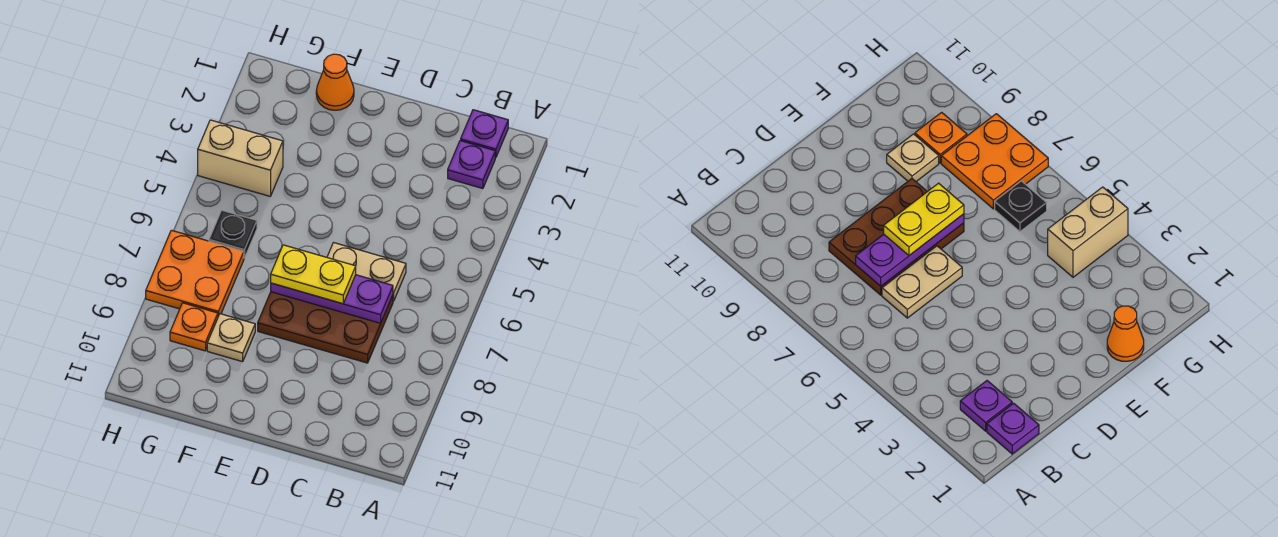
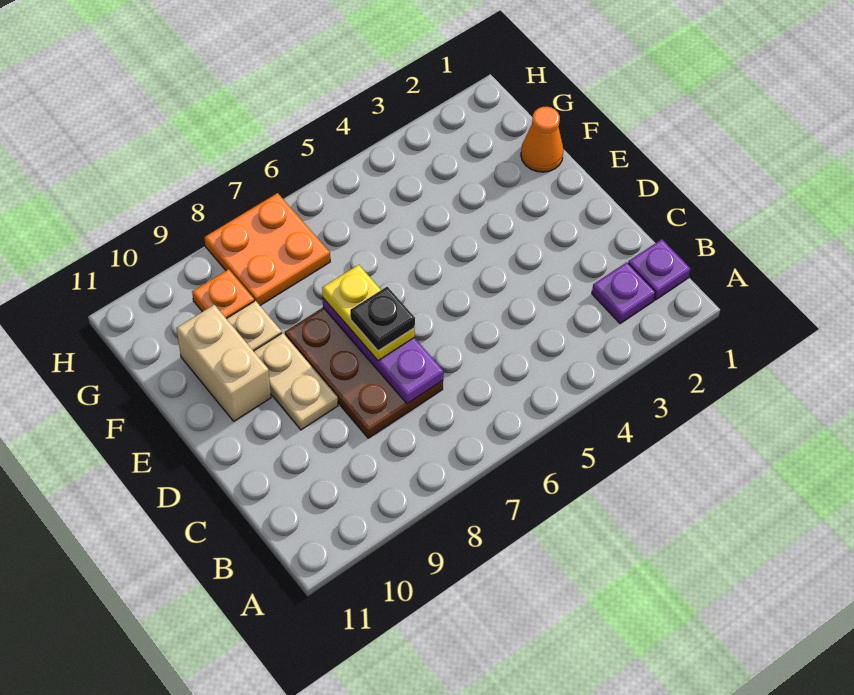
tan plate C6:D6 level 1 -> tan plate D9:E9 level 1
tan brick G4:H4 level 1 -> tan brick E10:F10 level 1
black plate G6 level 1 -> black plate D7 level 4

